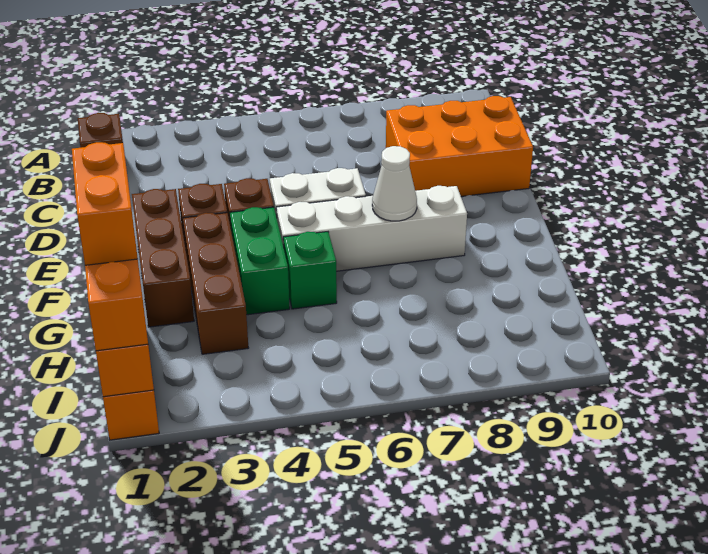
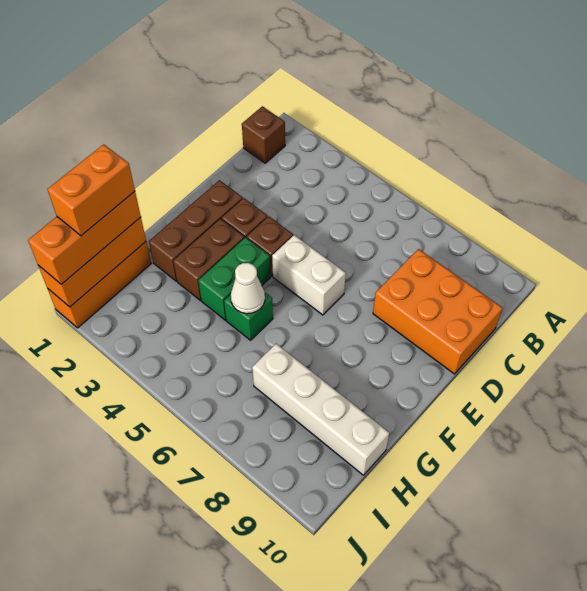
brown brick F3:H3 level 1 -> brown brick F3:G3 level 1
white brick F5:F8 level 1 -> white brick H7:H10 level 1
white cone F7 level 2 -> white cone G5 level 2

